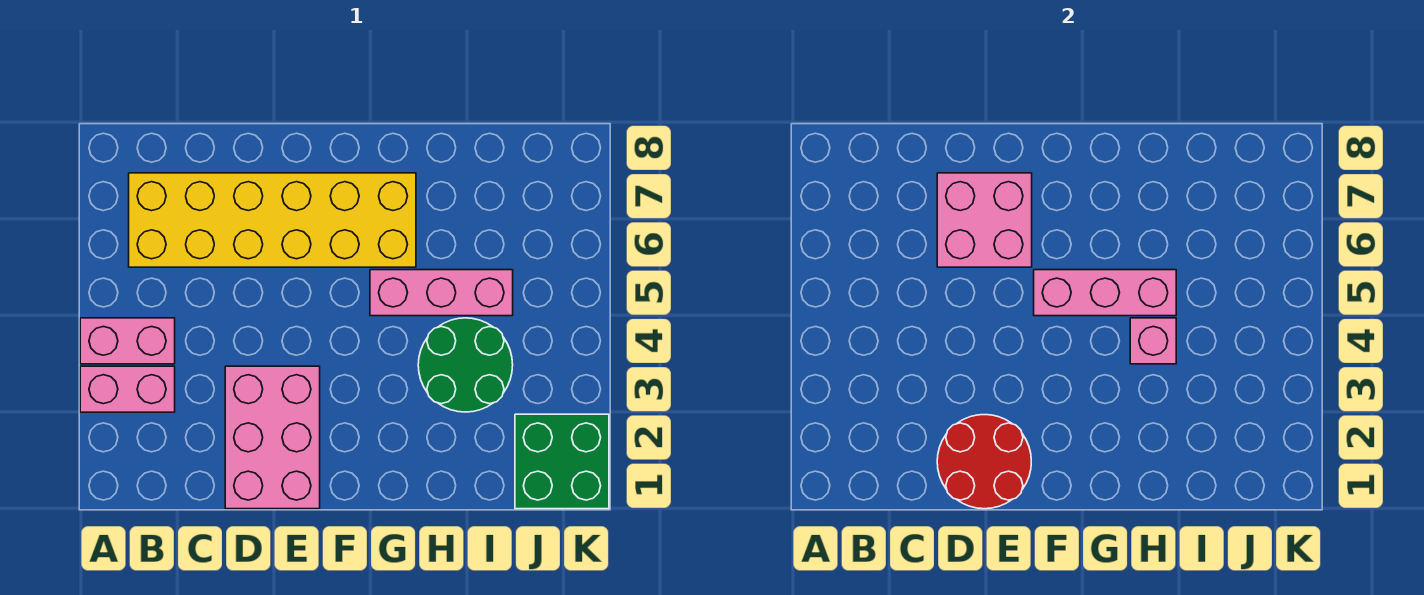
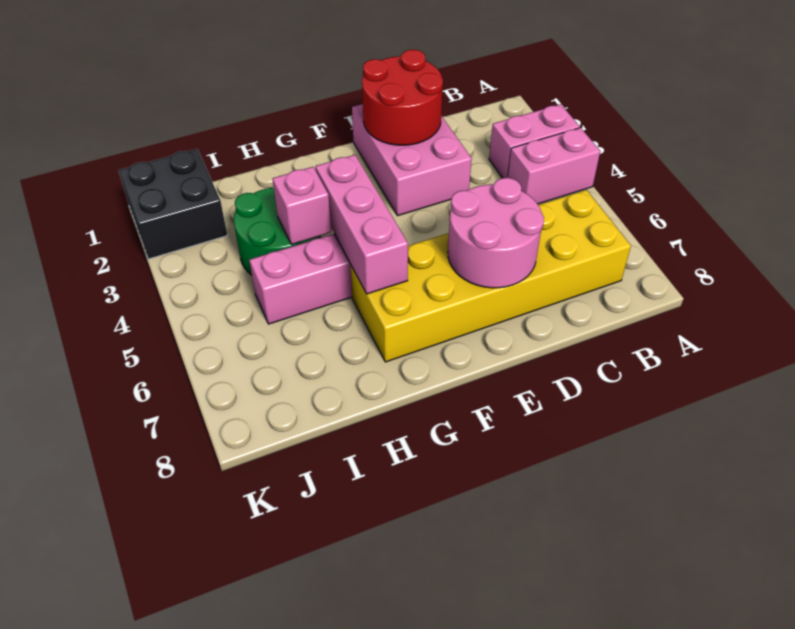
pink brick D6:E7 level 2 -> pink round brick D6:E7 level 2
pink brick F5:H5 level 2 -> pink brick G4:G6 level 2
green brick J1:K2 level 1 -> black brick J1:K2 level 1

